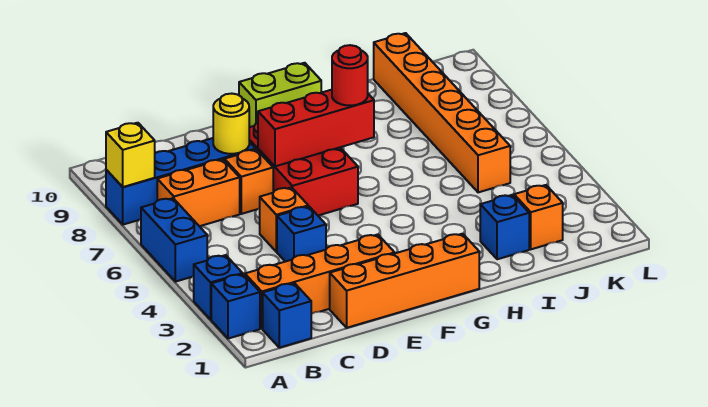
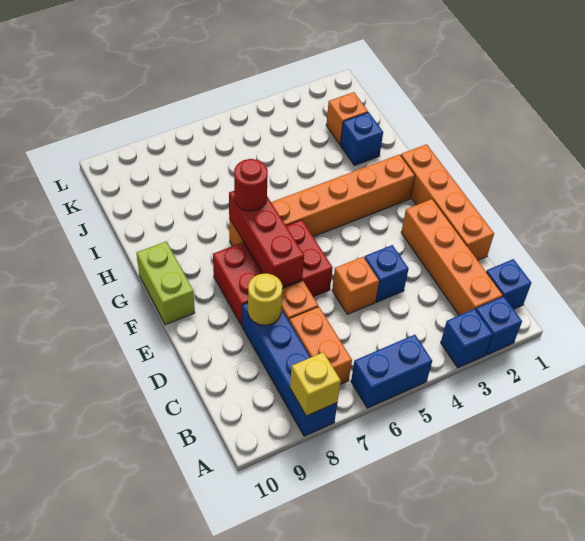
orange brick J5:J10 level 1 -> orange brick G2:G7 level 1

